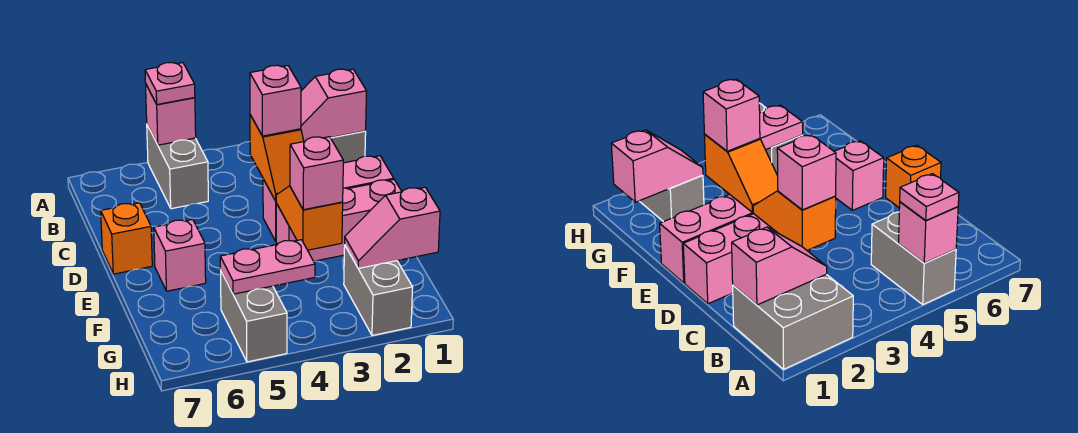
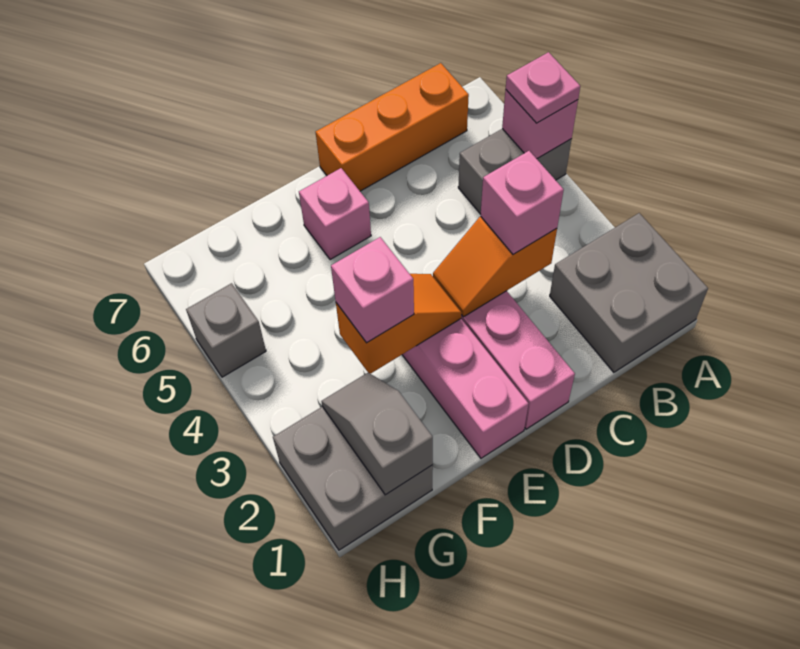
pink slope B1:B2 level 2 top 1 -> none
orange brick D7 level 1 -> orange brick B7:D7 level 1
pink slope G1:G2 level 2 top 1 -> grey slope G1:G2 level 2 top 1
grey brick G2:H2 level 1 -> grey brick G1:H2 level 1
pink plate G4:G5 level 2 -> none
grey brick G5:H5 level 1 -> grey brick H5 level 1

